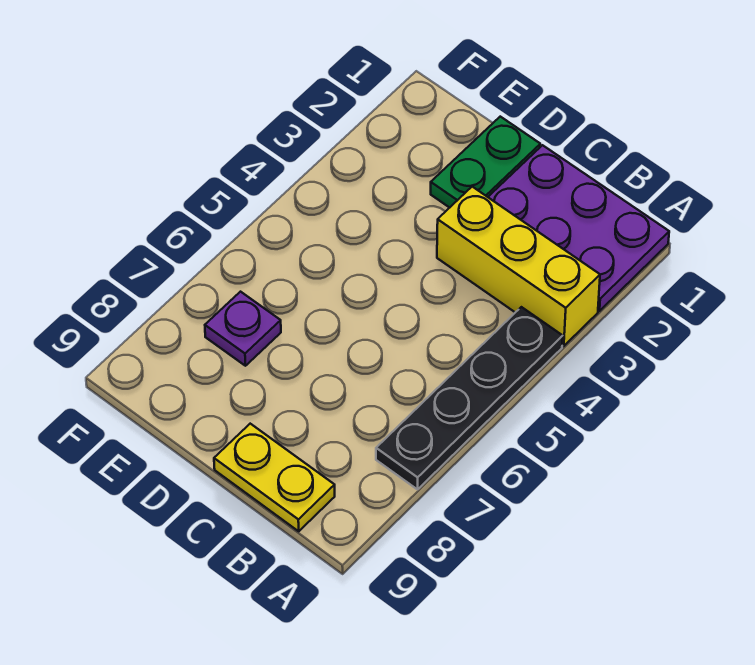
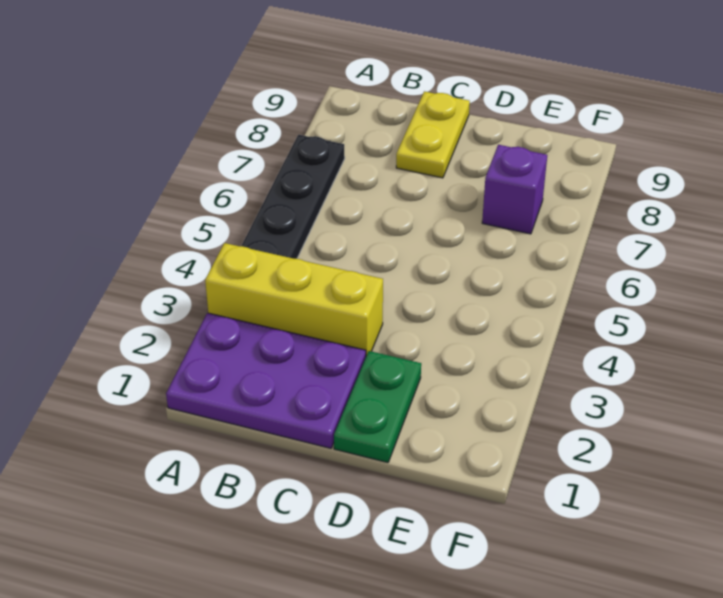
yellow plate B9:C9 level 1 -> yellow plate C8:C9 level 1
purple plate E7 level 1 -> purple brick E7 level 1

